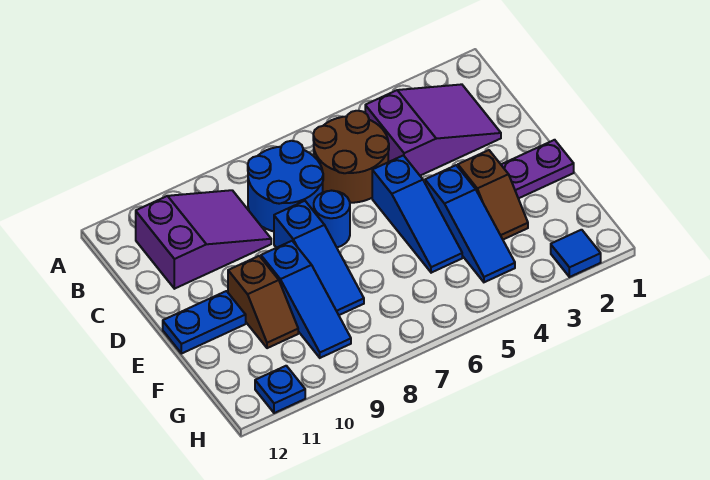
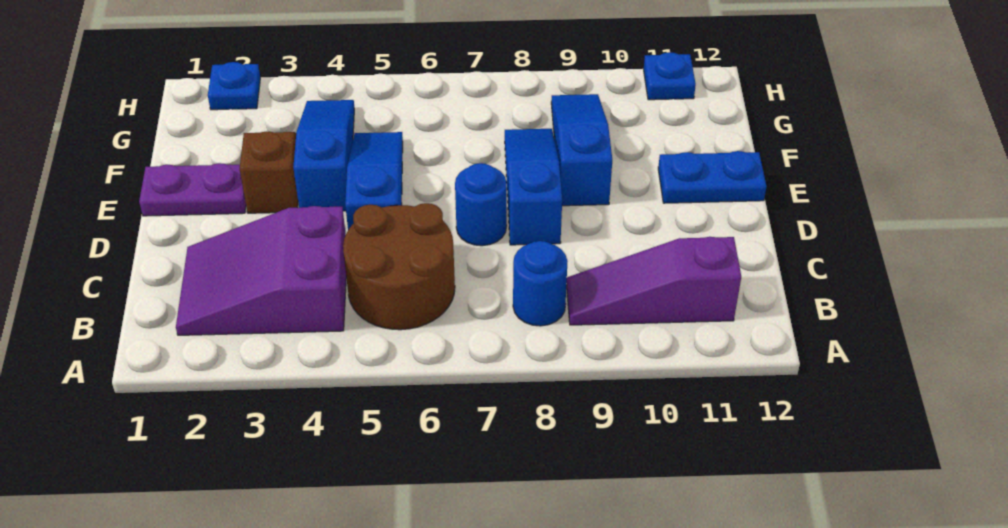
blue round brick B7:C8 level 1 -> blue round brick B8 level 1
purple slope B9:C11 level 1 top 11 -> purple slope B9:B11 level 1 top 11
brown slope E10:F10 level 1 top E -> none
blue tile H2 level 1 -> blue plate H2 level 1

